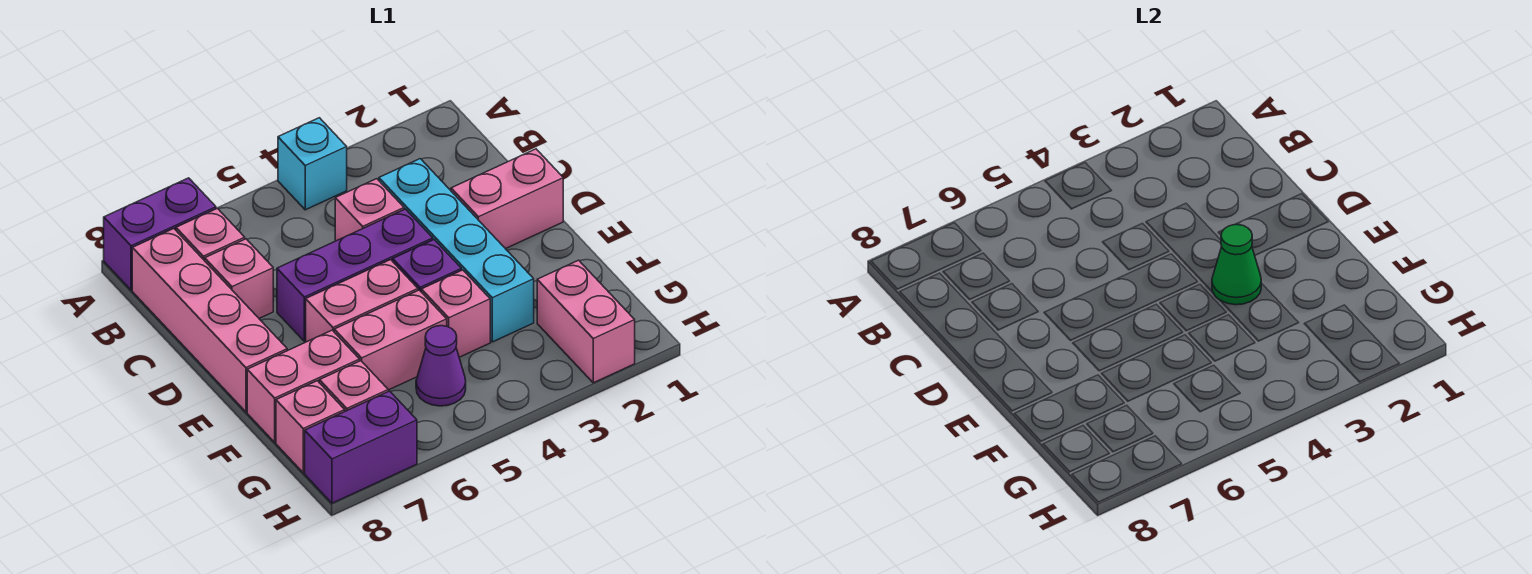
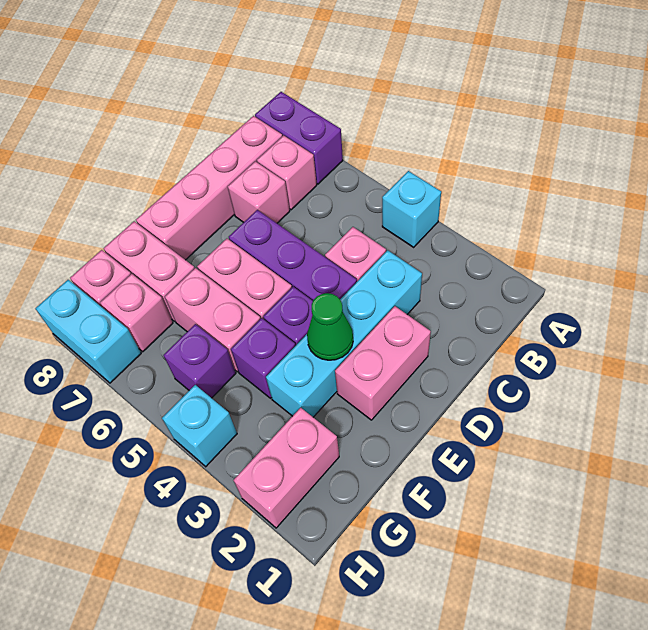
pink brick D1:D2 level 1 -> pink brick D2:E2 level 1
pink brick F4 level 1 -> purple brick F4 level 1
purple cone G5 level 1 -> purple brick G5 level 1
none -> cyan brick H4 level 1
purple brick H7:H8 level 1 -> cyan brick H7:H8 level 1

